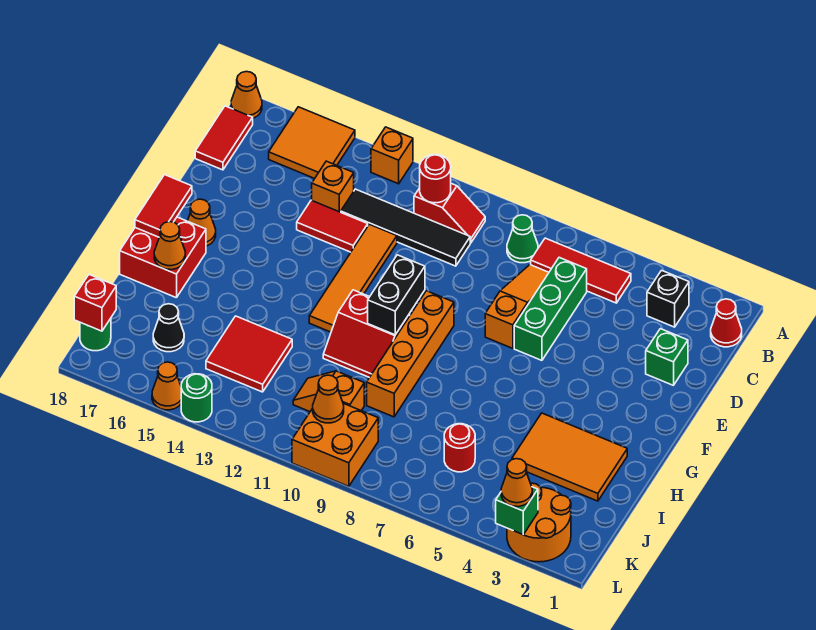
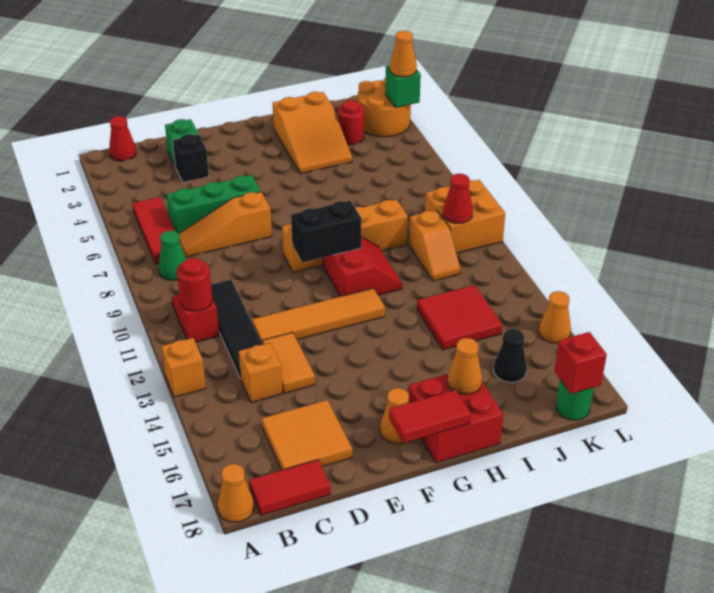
orange tile A15:B16 level 1 -> orange tile C16:D17 level 1
black brick B3 level 1 -> black brick D3 level 1
red tile D13:D14 level 1 -> orange tile D13:D14 level 1
orange tile H2:I4 level 1 -> orange slope H2:I4 level 1 top 2
red round brick J6 level 1 -> red round brick J3 level 1
orange cone K10 level 2 -> red cone K10 level 2
green round brick L14 level 1 -> none

